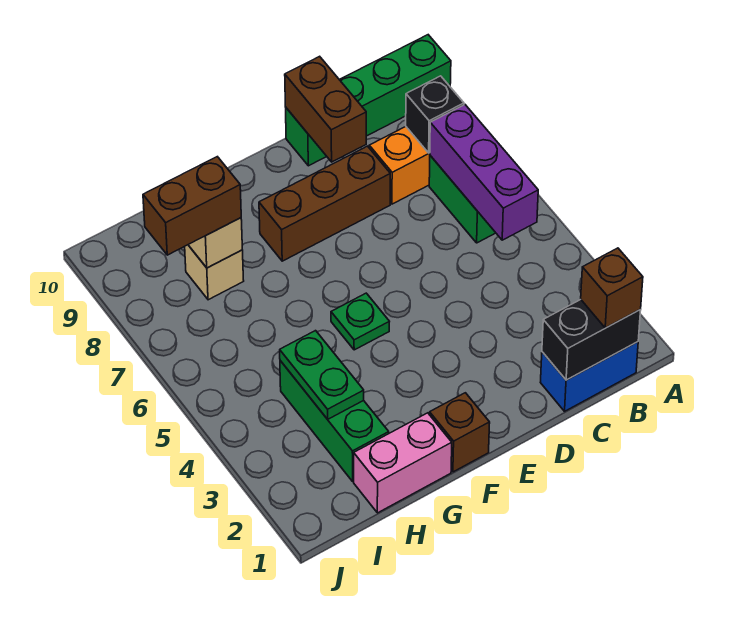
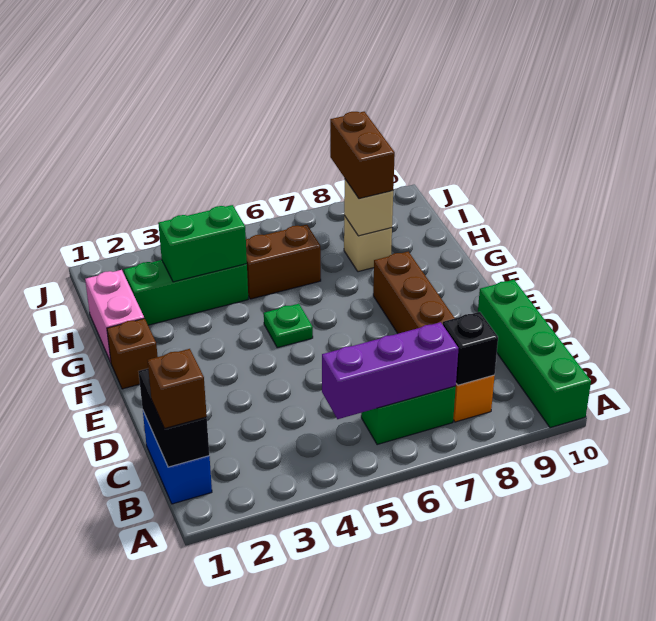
brown brick D9:D10 level 2 -> brown brick H5:H6 level 1
green plate H3:H4 level 2 -> green brick H3:H4 level 2

